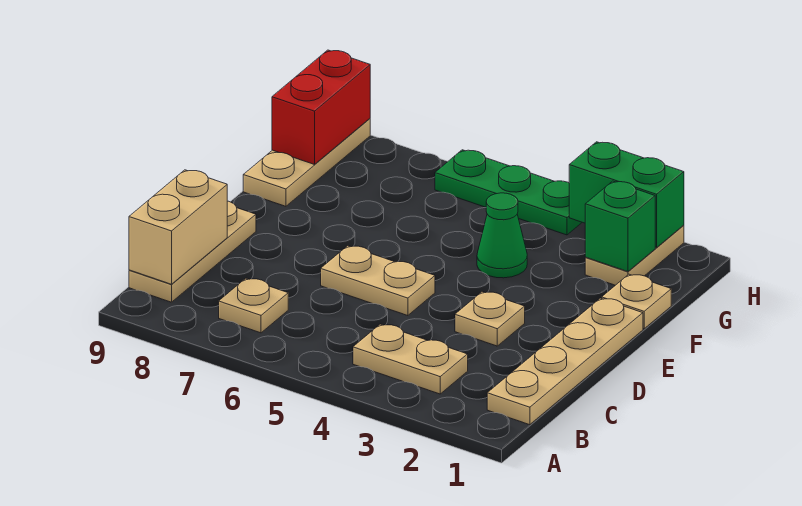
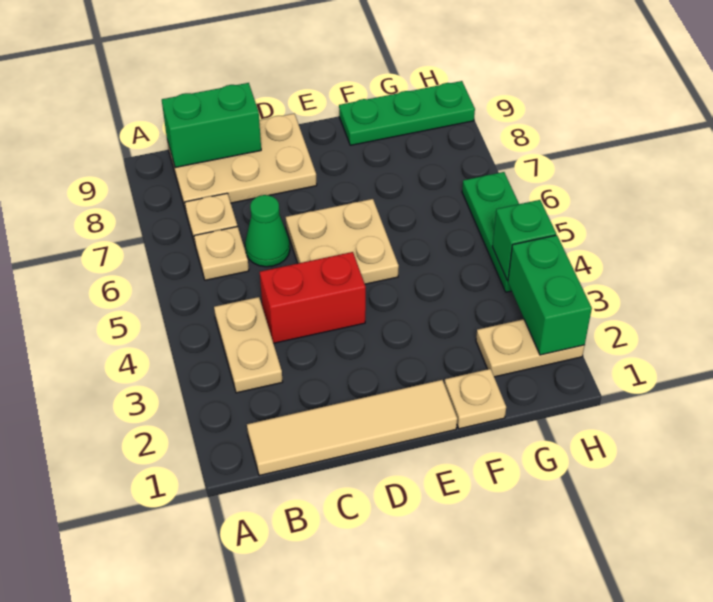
tan plate B1:E1 level 1 -> tan tile B1:E1 level 1
tan plate B9:D9 level 1 -> tan plate B8:D9 level 1
tan brick B9:C9 level 2 -> green brick B9:C9 level 2
tan plate D3 level 1 -> tan plate B6 level 1
tan plate D5:D6 level 1 -> tan plate D5:E6 level 1
green cone F4 level 1 -> green cone C6 level 1
tan plate F9:H9 level 1 -> green plate F9:H9 level 1
green brick G2 level 2 -> green brick H4 level 2
red brick G9:H9 level 2 -> red brick C4:D4 level 1

